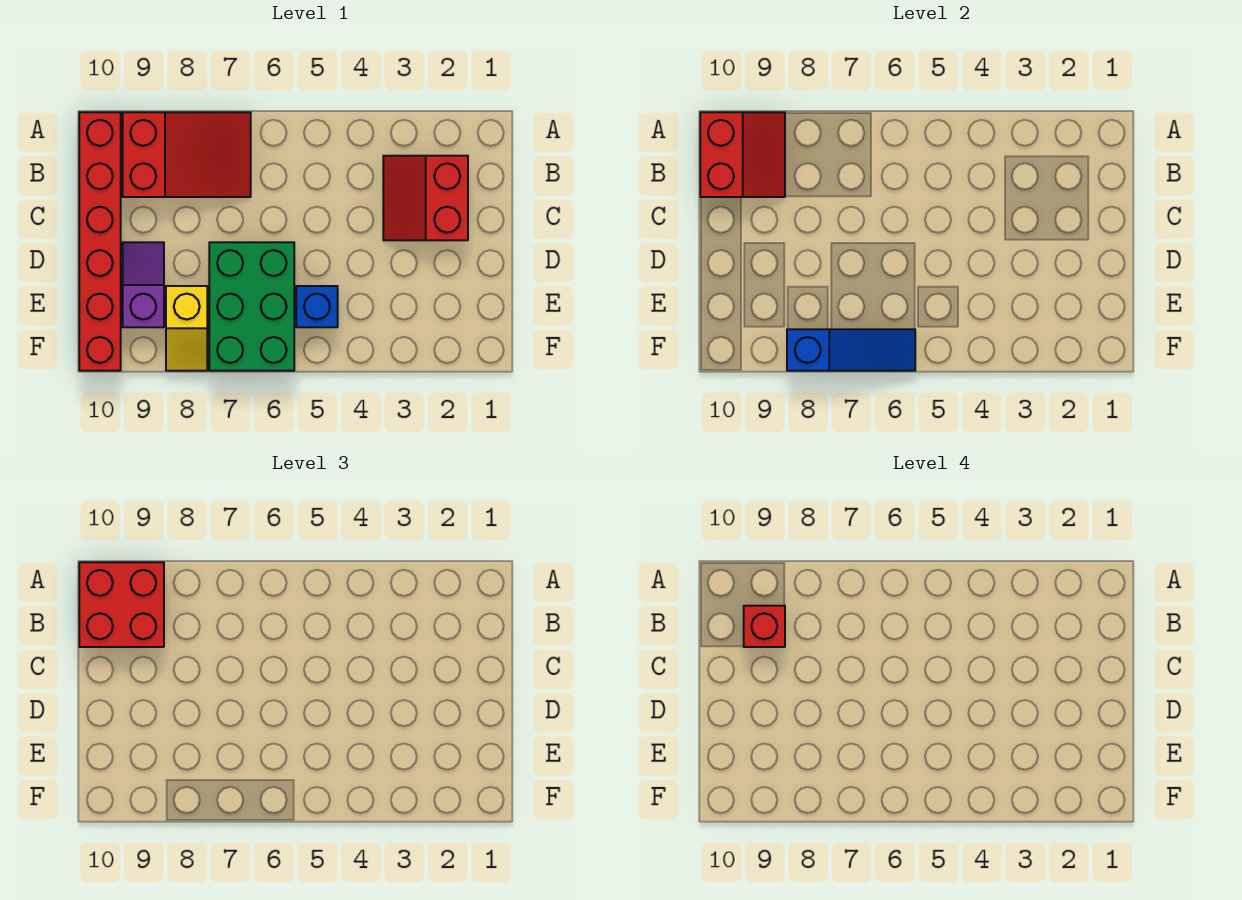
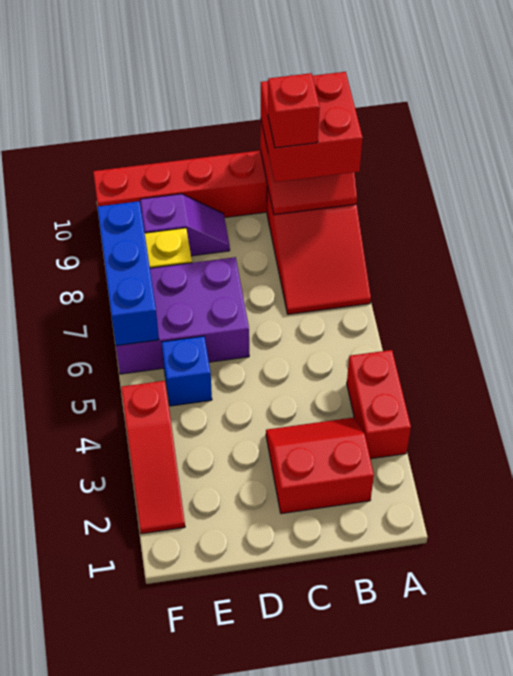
none -> red brick A3:A4 level 1
green brick D6:F7 level 1 -> purple brick D6:F7 level 1
none -> red slope F2:F4 level 1 top 4
blue slope F6:F8 level 2 top 8 -> blue brick F6:F8 level 2

